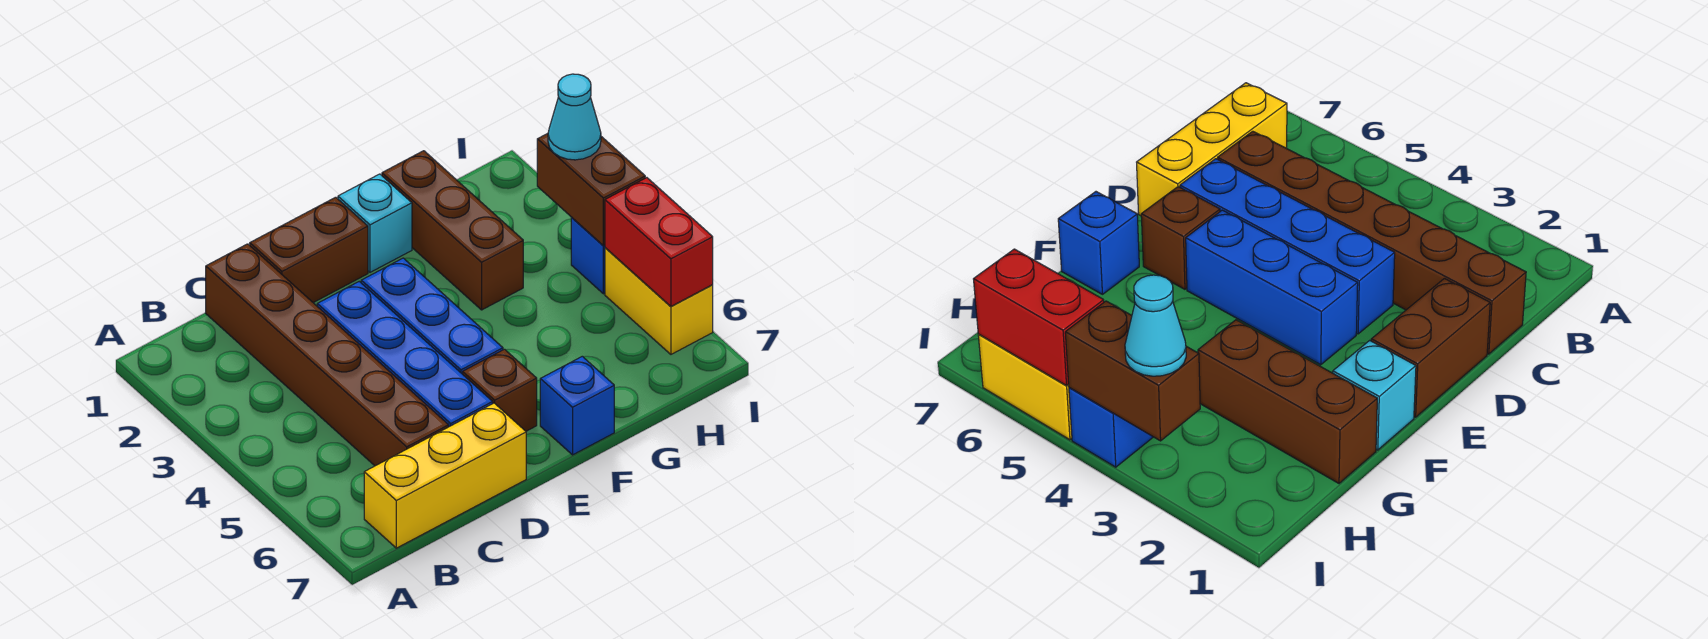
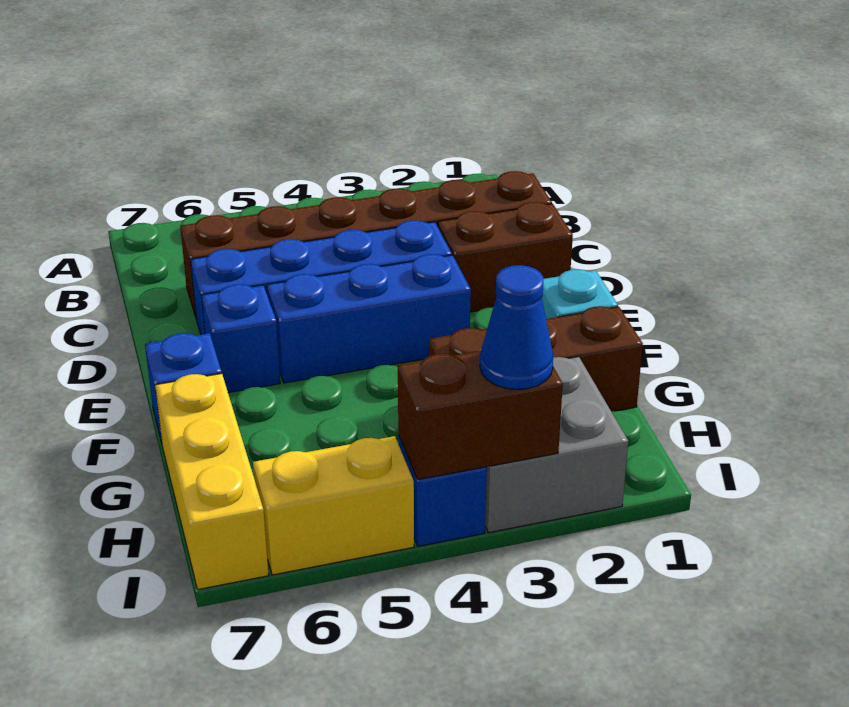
yellow brick B7:D7 level 1 -> yellow brick G7:I7 level 1
brown brick D1:E1 level 1 -> brown brick D1:D2 level 1
brown brick E6 level 1 -> blue brick E6 level 1
none -> grey brick H2:I3 level 1
cyan cone I3 level 3 -> blue cone I3 level 3
red brick I5:I6 level 2 -> none

